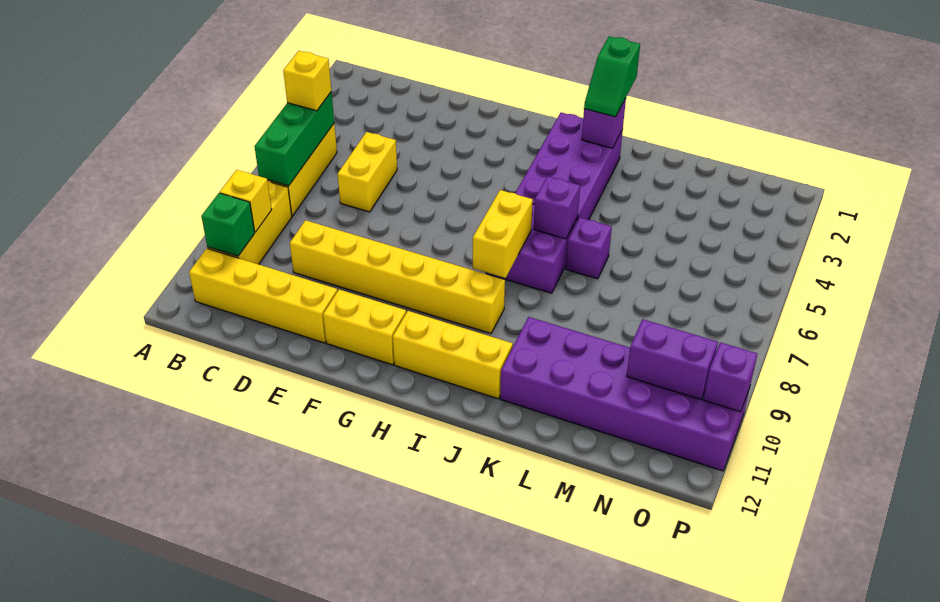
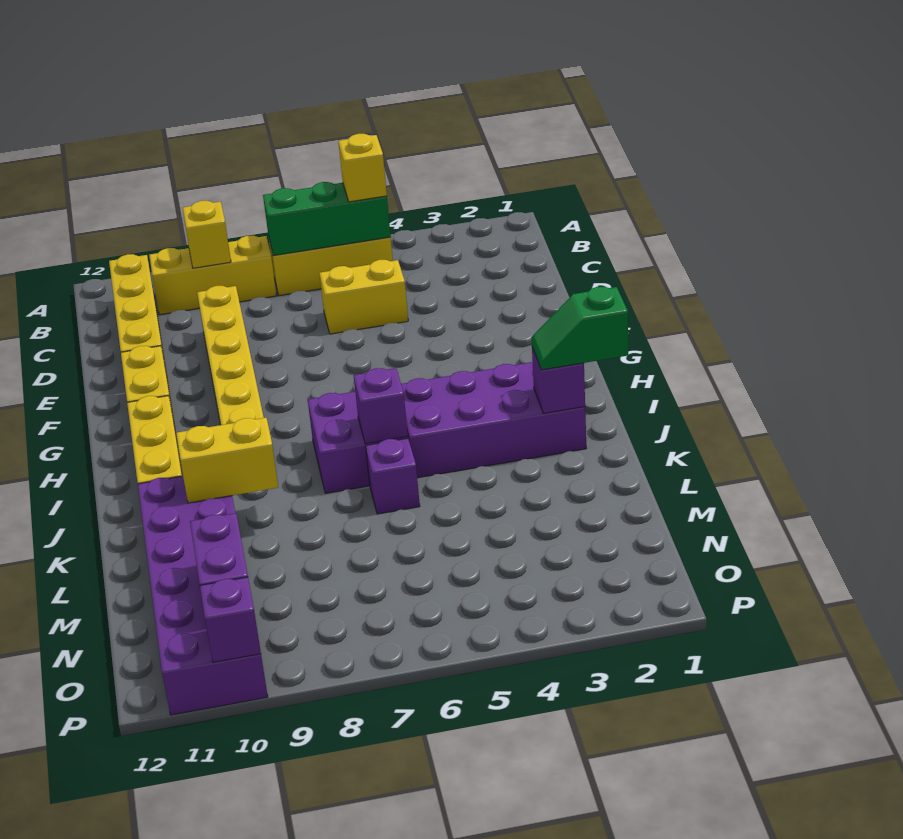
green brick B10 level 2 -> none
yellow brick I7:I8 level 2 -> yellow brick K9:K10 level 2

